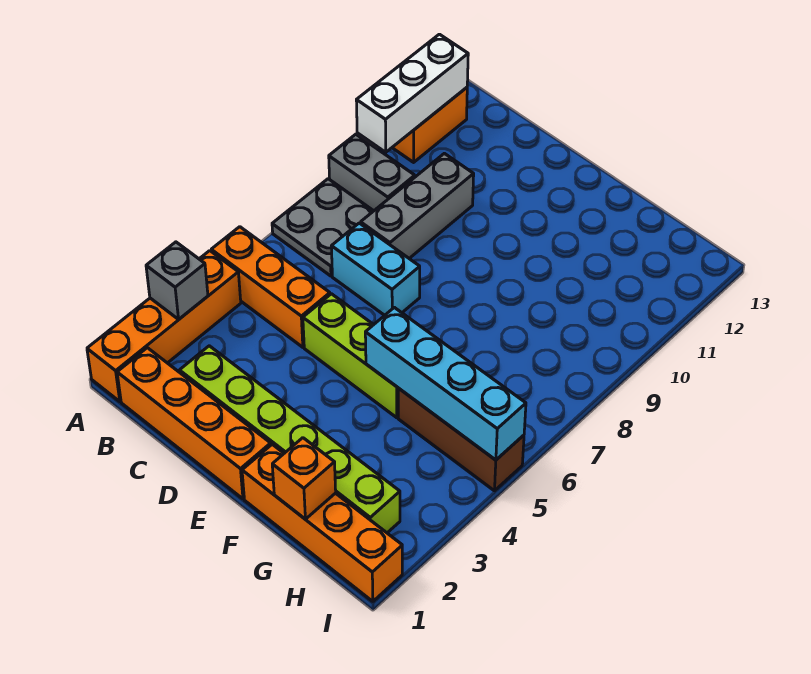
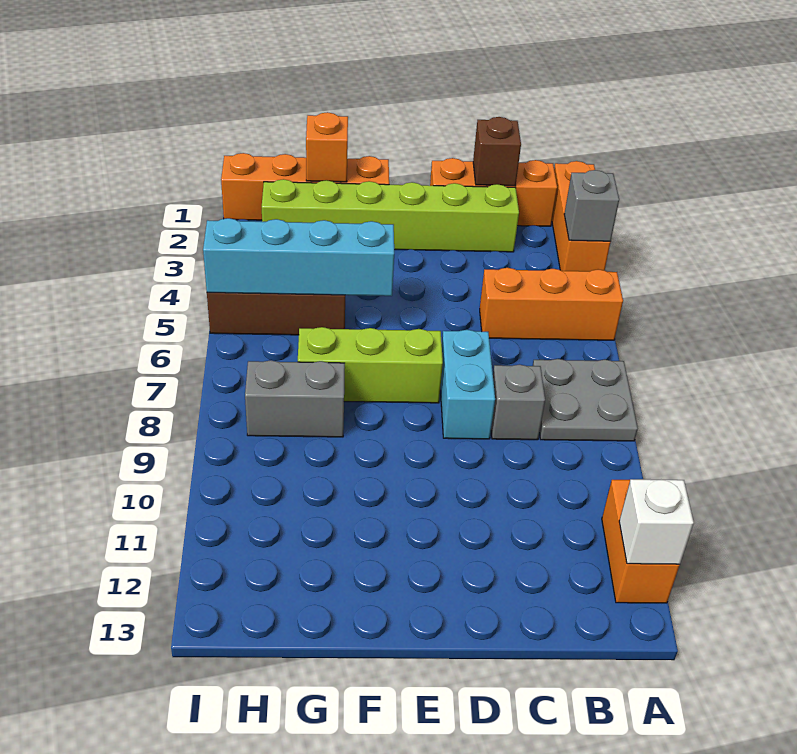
orange brick A1:A4 level 1 -> orange brick A1:A3 level 1
grey brick A9:B9 level 1 -> grey brick G8:H8 level 1
white brick A10:A12 level 2 -> white brick A12 level 2
orange brick B1:E1 level 1 -> orange brick B1:D1 level 1
none -> brown brick C1 level 2
cyan brick C7:D7 level 1 -> cyan brick D7:D8 level 1
grey brick C8:C10 level 1 -> grey brick C8 level 1
lime brick D5:F5 level 1 -> lime brick E7:G7 level 1

